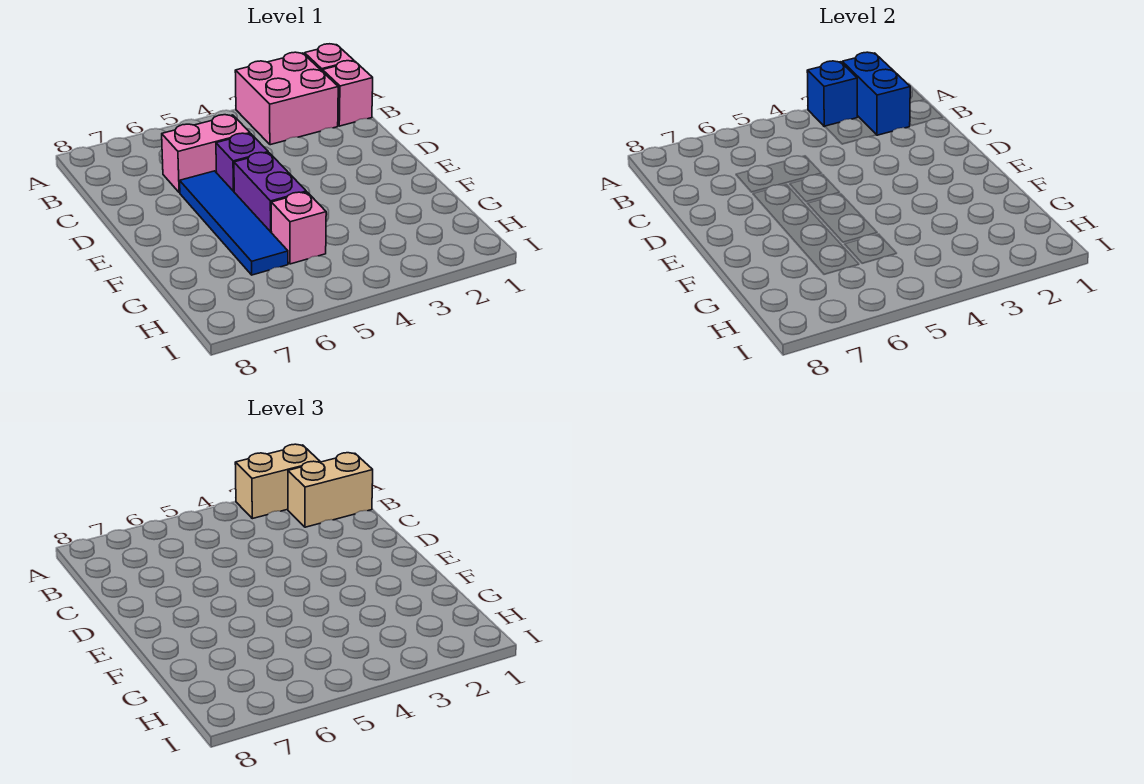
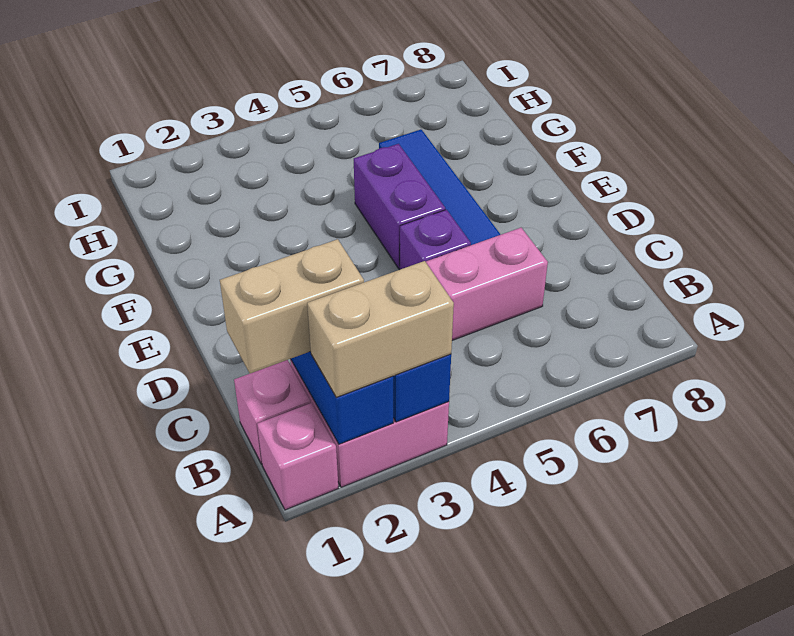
pink brick G5 level 1 -> none

